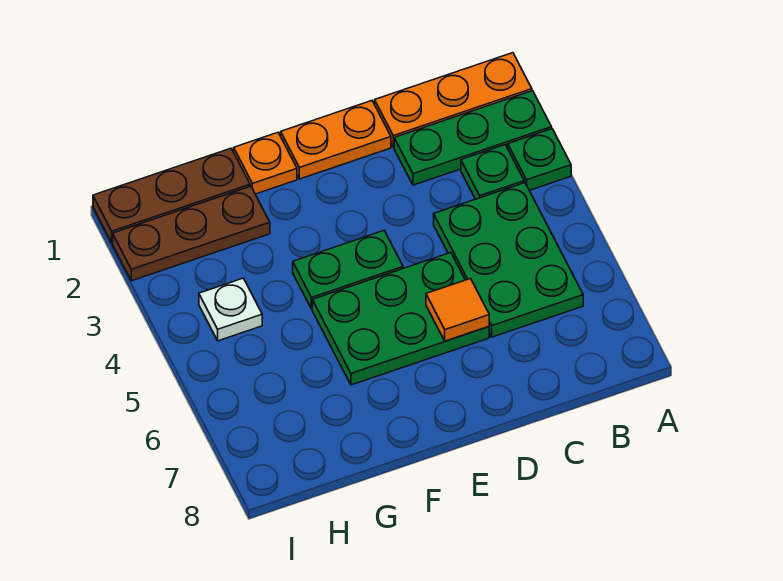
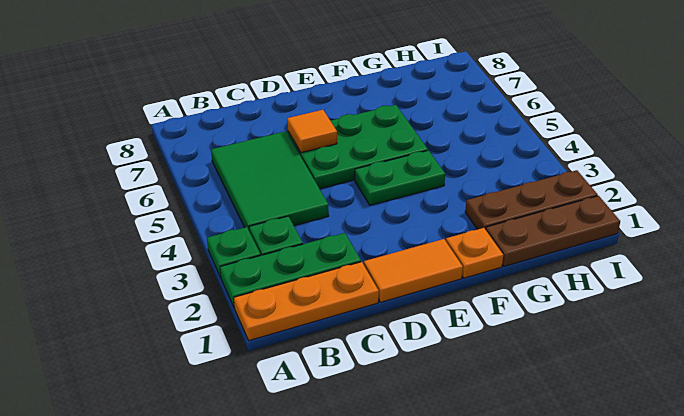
green plate B4:C6 level 1 -> green tile B4:C6 level 1
orange plate D1:E1 level 1 -> orange tile D1:E1 level 1
white plate H4 level 1 -> none

